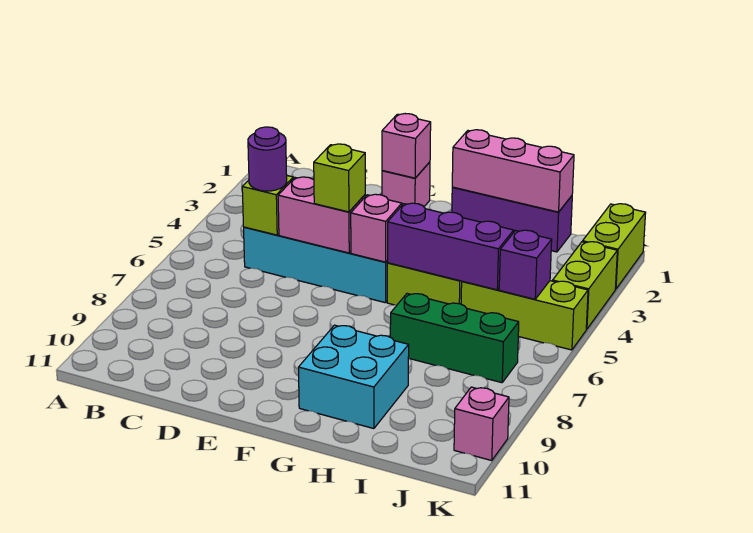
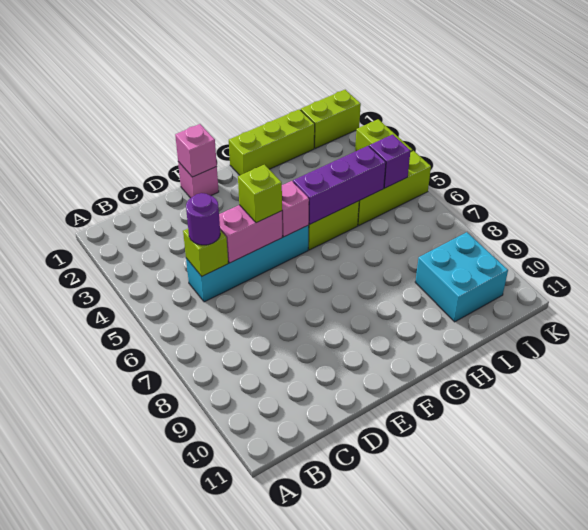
purple brick G1:I1 level 1 -> lime brick G1:I1 level 1
pink brick G1:I1 level 2 -> none
cyan brick G9:H10 level 1 -> cyan brick I9:J10 level 1
green brick H7:J7 level 1 -> none
lime brick K1:K2 level 1 -> lime brick J1:K1 level 1
pink brick K10 level 1 -> none

